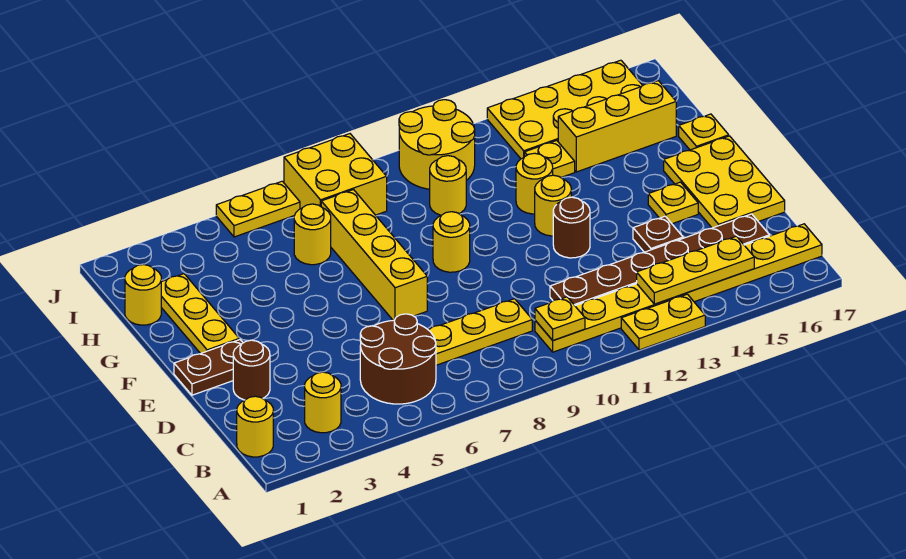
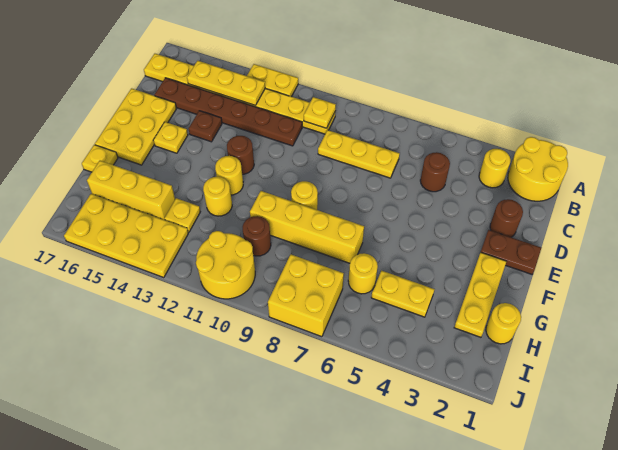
yellow round brick B1 level 1 -> yellow round brick A1:B2 level 1
brown round brick B5:C6 level 1 -> brown round brick C5 level 1
yellow brick E7:H7 level 1 -> yellow brick G7:G10 level 1
yellow round brick H10 level 1 -> brown round brick H10 level 1
yellow plate J5:J6 level 1 -> yellow plate H4:H5 level 1

